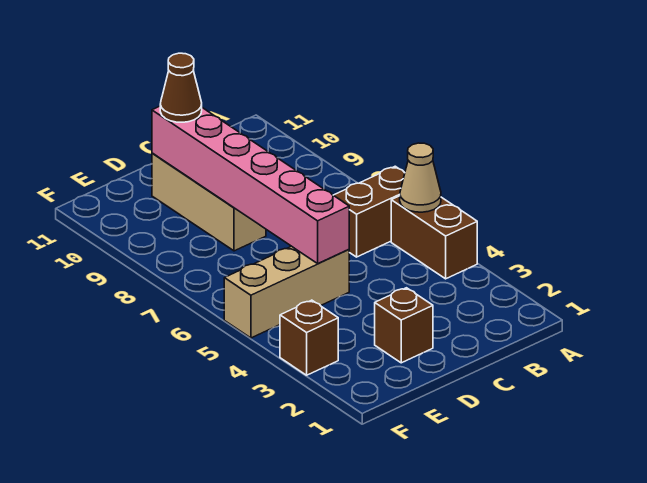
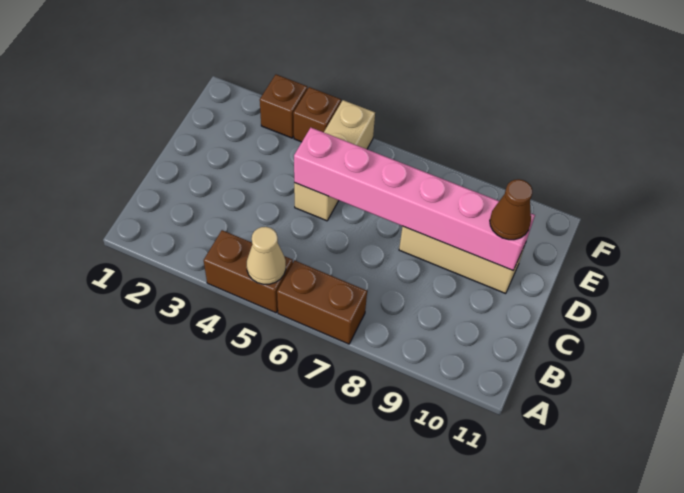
brown brick A6:B6 level 1 -> brown brick A6:A7 level 1
brown brick D2 level 1 -> brown brick F4 level 1

